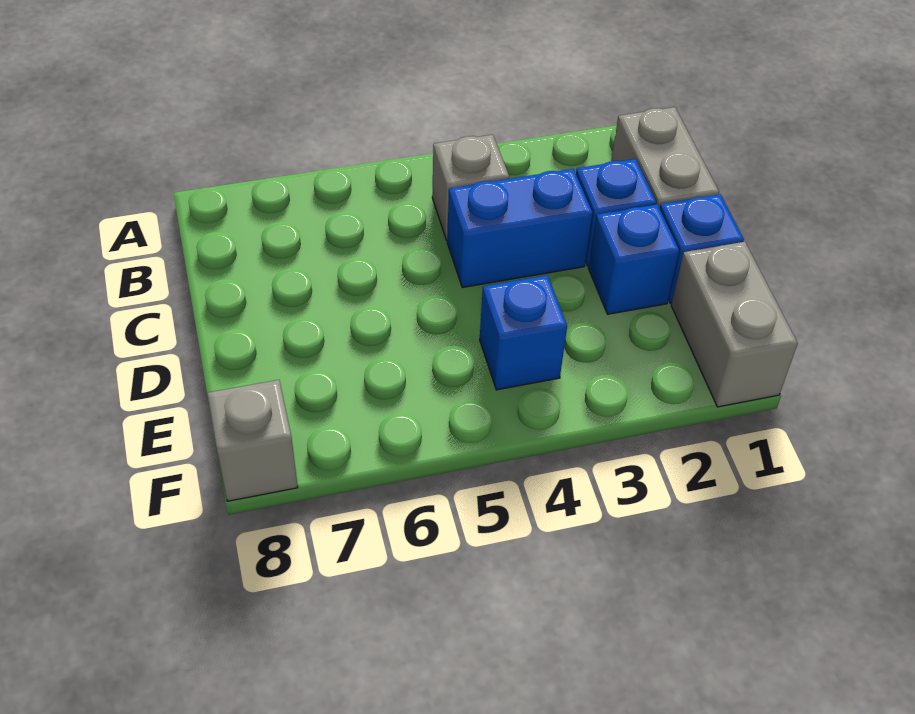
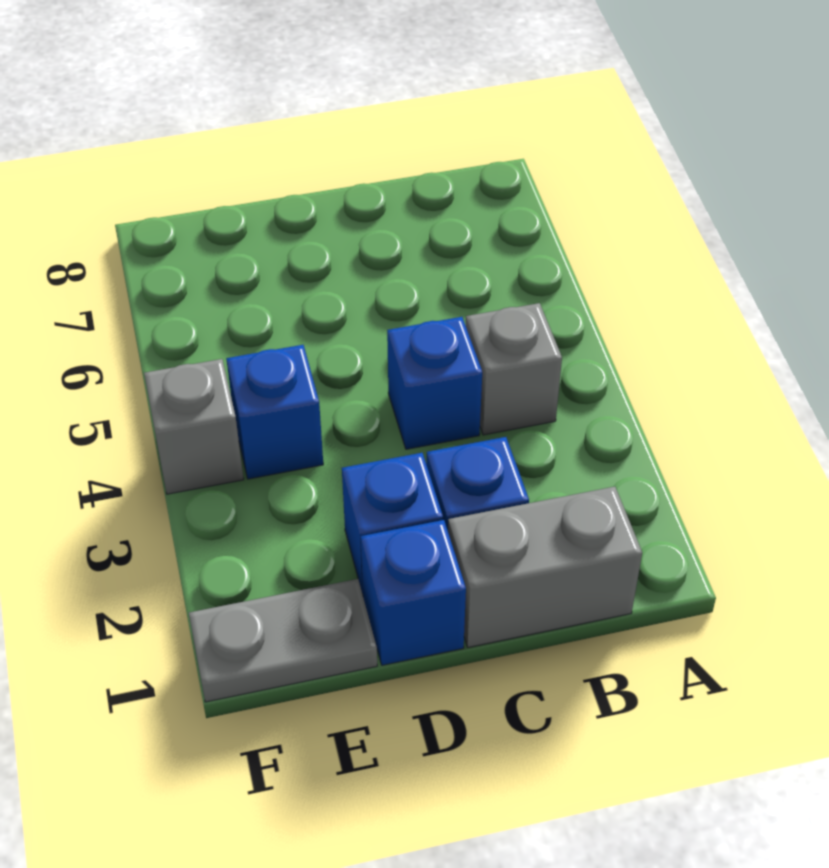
blue brick C3:C4 level 1 -> blue brick C4 level 1
grey brick E1:F1 level 1 -> grey plate E1:F1 level 1
grey brick F8 level 1 -> grey brick F4 level 1

